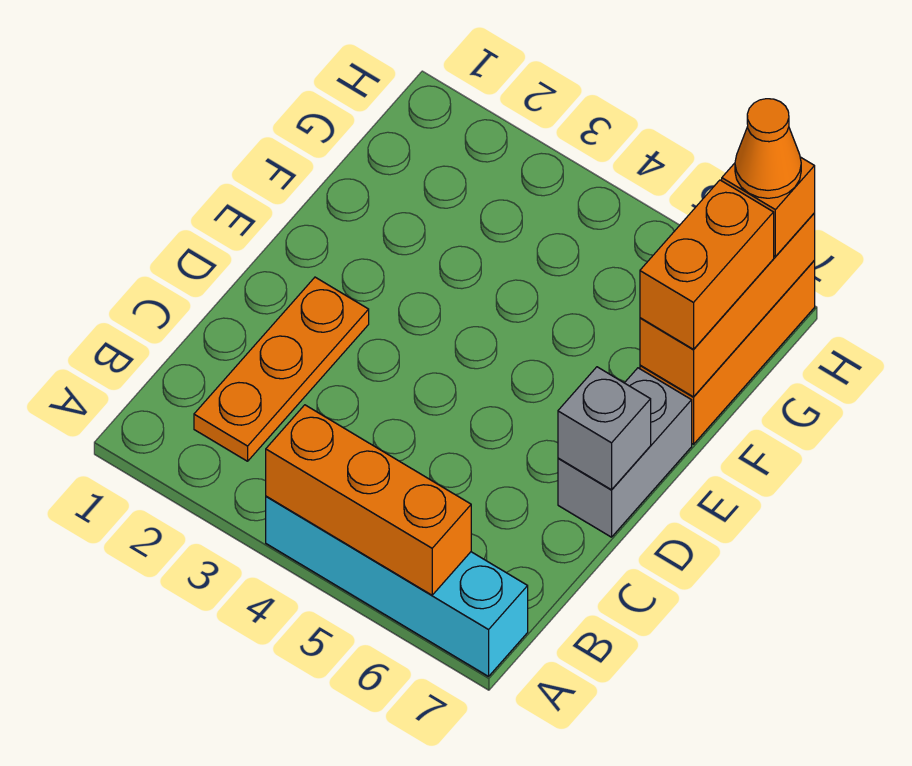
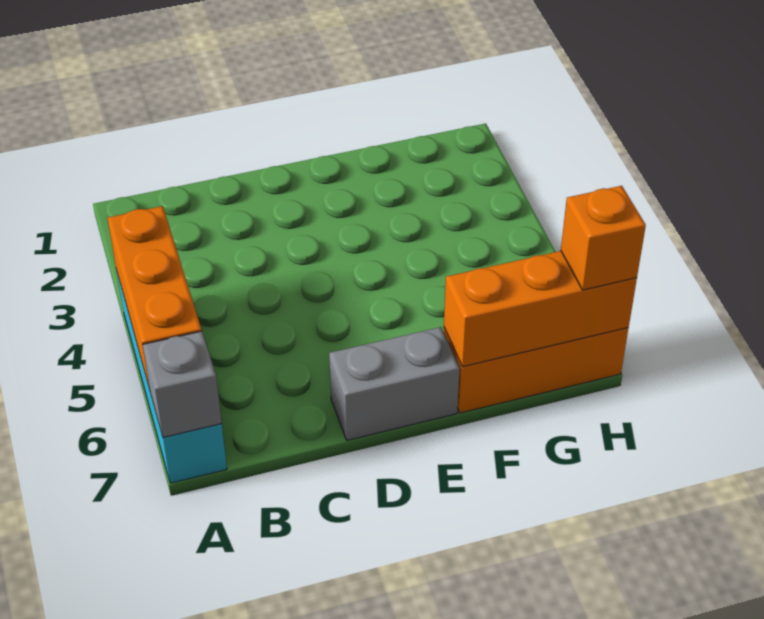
orange plate B2:D2 level 1 -> none
grey brick D7 level 2 -> grey brick A7 level 2
orange brick F7:G7 level 3 -> none
orange cone H7 level 4 -> none

